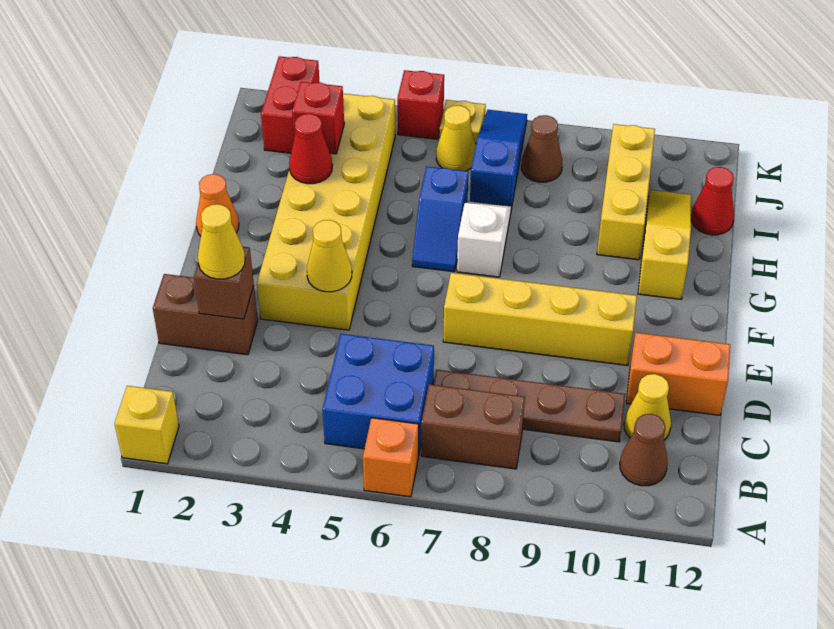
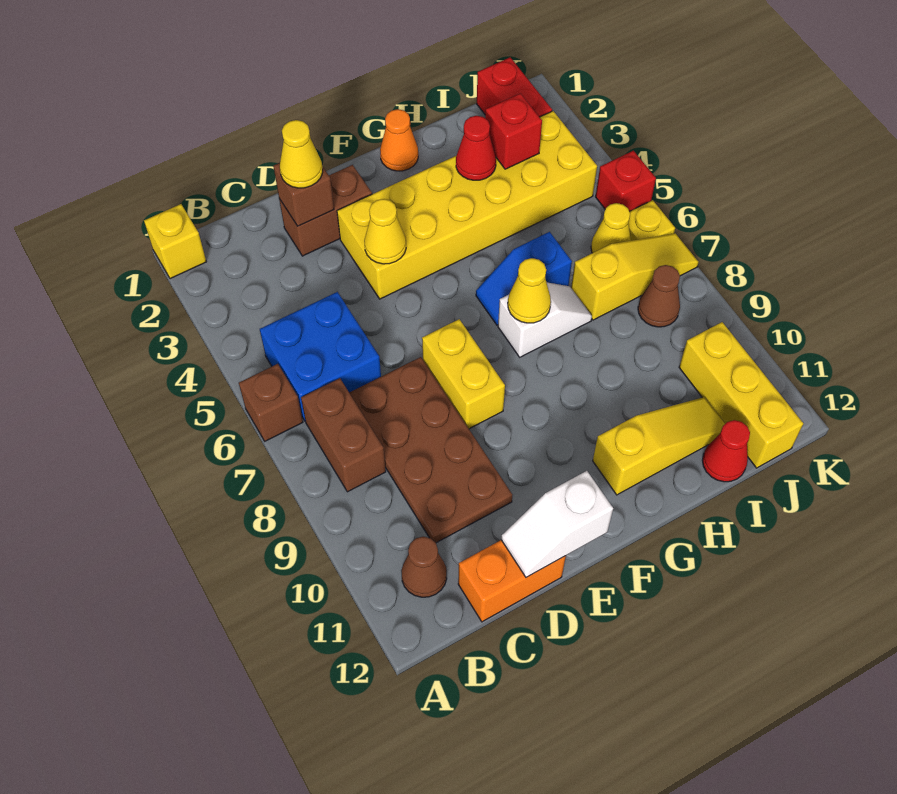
orange brick A6 level 1 -> brown brick A6 level 1
brown plate C7:C10 level 1 -> brown plate C7:D10 level 1
yellow cone C11 level 1 -> yellow cone G7 level 2
brown brick D1:D2 level 1 -> brown brick D2:E2 level 1
orange brick D11:D12 level 1 -> orange brick C12:D12 level 1
none -> white slope D12:E12 level 2 top E
yellow brick E7:E10 level 1 -> yellow brick E7:E8 level 1
yellow brick H10:J10 level 1 -> yellow brick J10:J12 level 1
blue slope I7:K7 level 1 top I -> yellow slope I7:K7 level 1 top I
red brick J2:K2 level 1 -> red brick J1:J2 level 1

